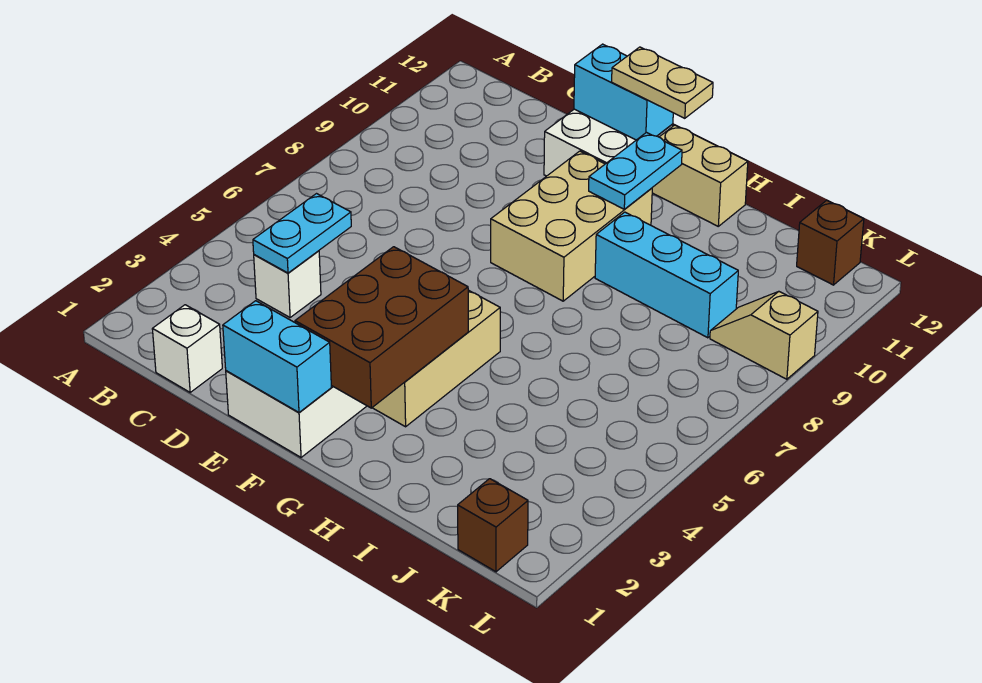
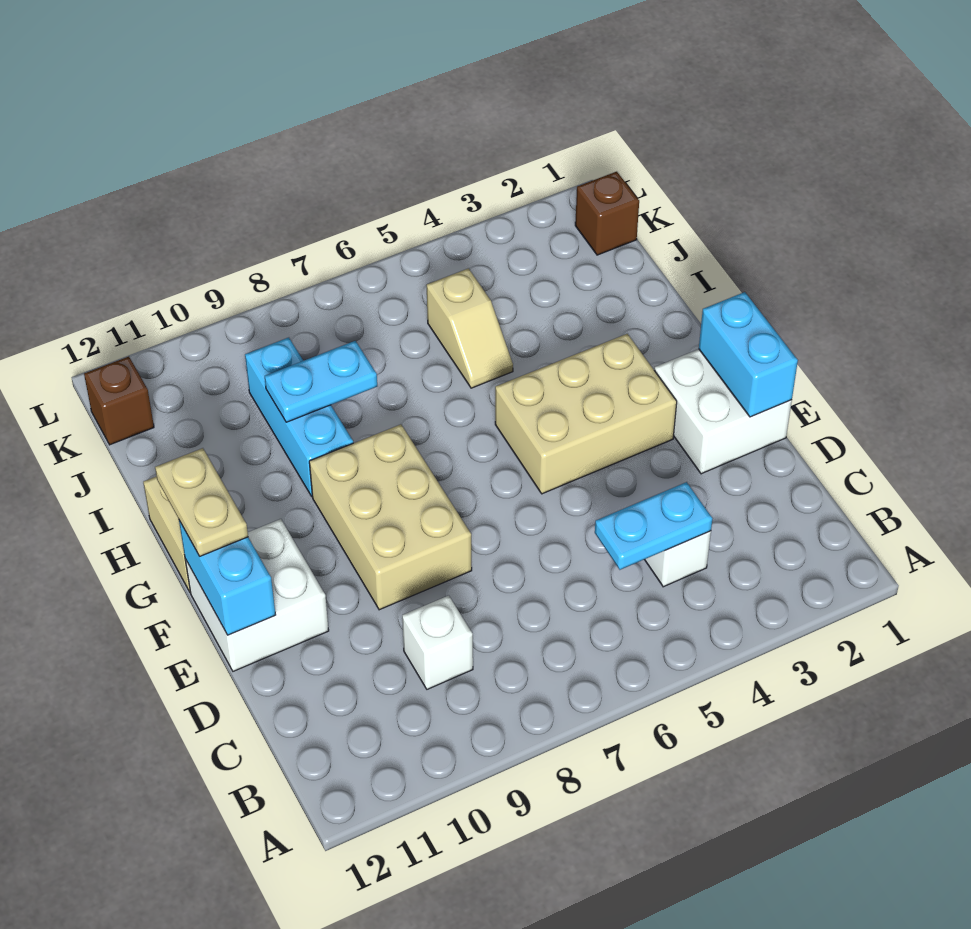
white brick C1 level 1 -> white brick C9 level 1
brown brick F2:G4 level 2 -> none
tan brick F8:G10 level 1 -> tan brick E8:G9 level 1
cyan plate G10:G11 level 2 -> cyan plate I8:I9 level 2
tan slope K9:L9 level 1 top L -> tan slope I5:J5 level 1 top J

